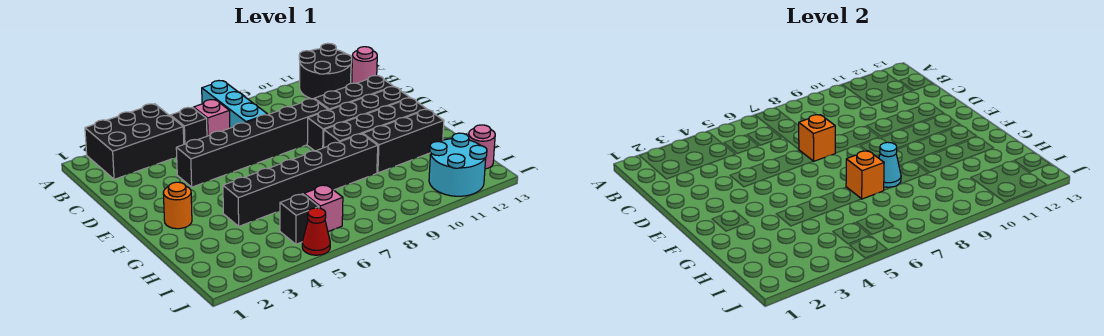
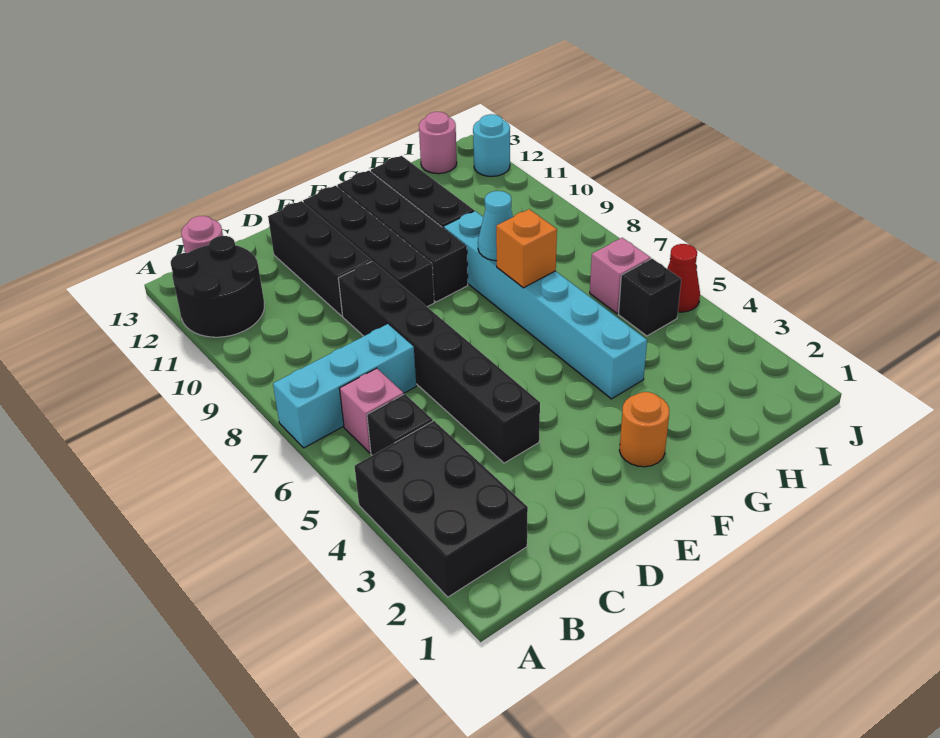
orange brick D7 level 2 -> none
black brick G4:G9 level 1 -> cyan brick G4:G9 level 1
cyan round brick I11:J12 level 1 -> cyan round brick J12 level 1

